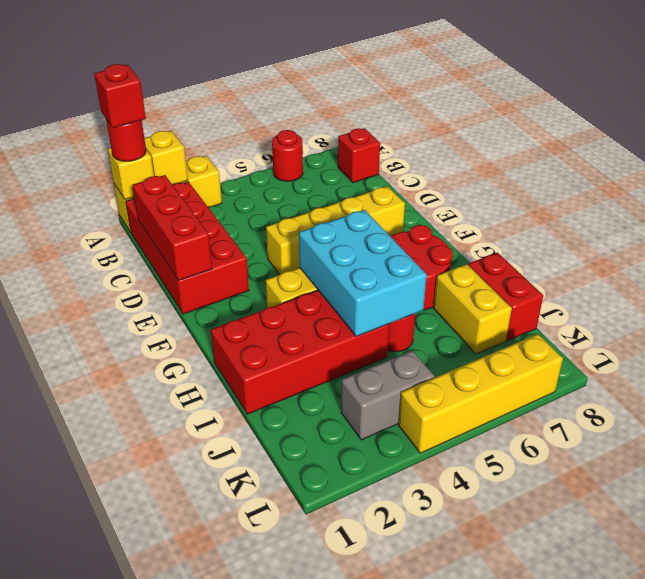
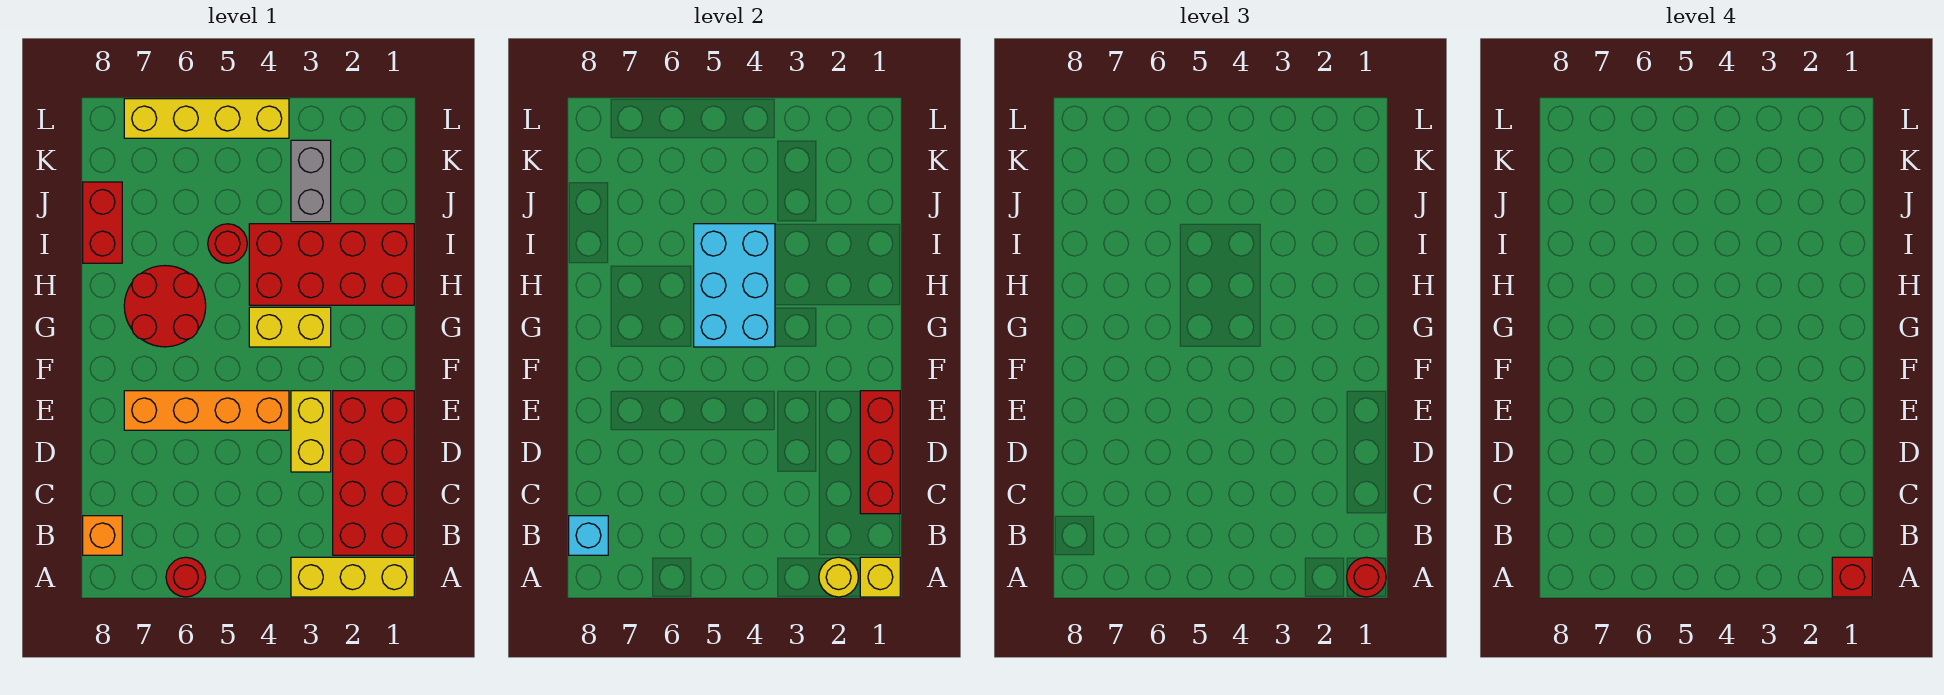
yellow brick A2 level 2 -> yellow round brick A2 level 2
red brick B8 level 1 -> orange brick B8 level 1
none -> cyan brick B8 level 2
yellow brick E4:E7 level 1 -> orange brick E4:E7 level 1
yellow brick I7:J7 level 1 -> yellow brick D3:E3 level 1
grey brick K3:K4 level 1 -> grey brick J3:K3 level 1

